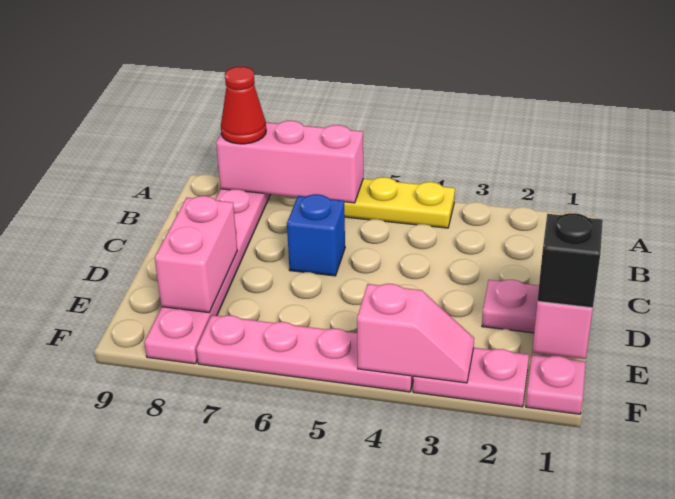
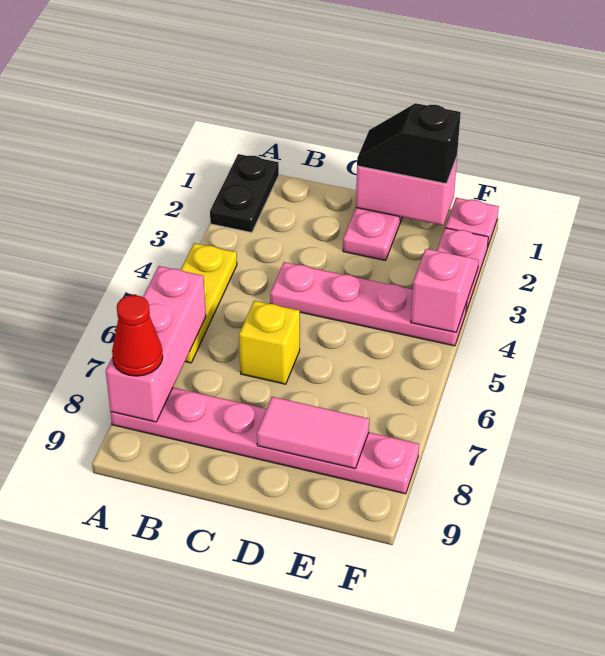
none -> black plate A1:A2 level 1
blue brick C6 level 1 -> yellow brick C6 level 1
pink brick D8:E8 level 2 -> pink tile D8:E8 level 2
pink plate F4:F7 level 1 -> pink plate C4:F4 level 1

